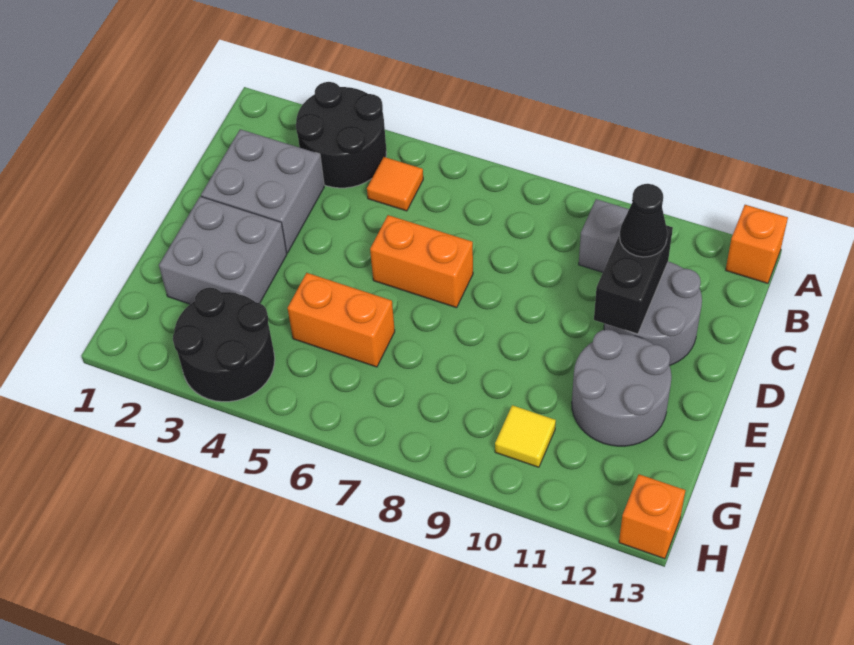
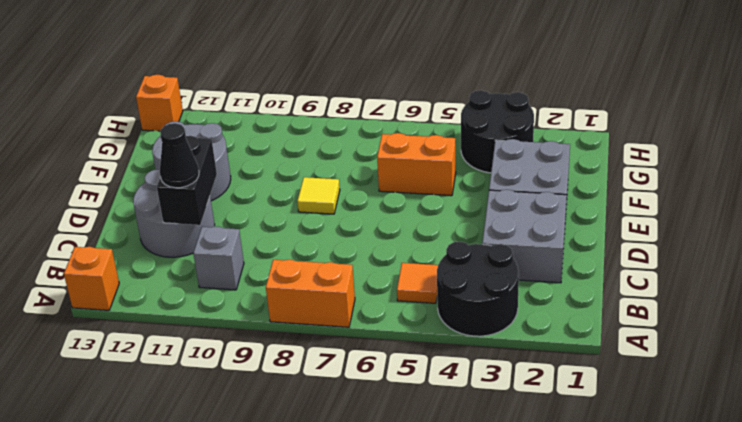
orange brick D6:D7 level 1 -> orange brick A7:A8 level 1
yellow tile G10 level 1 -> yellow tile E8 level 1

